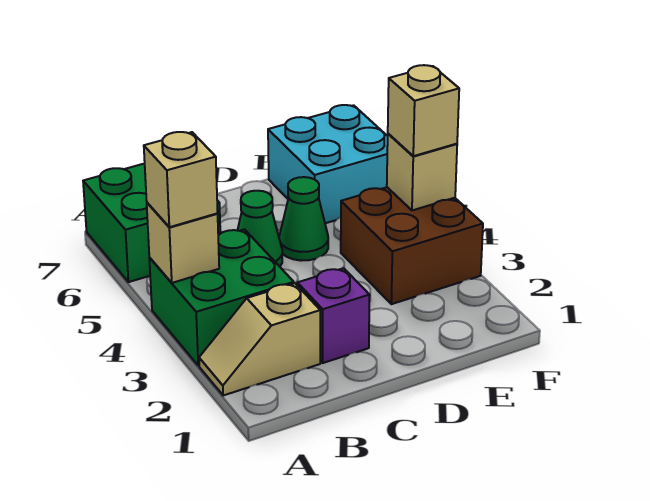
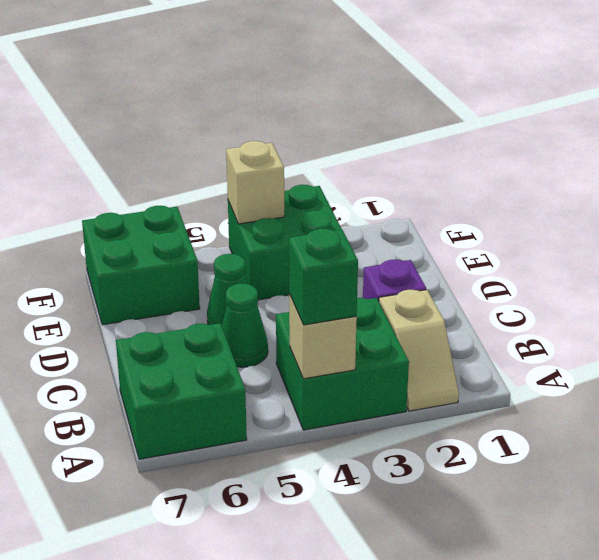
tan brick A4 level 3 -> green brick A4 level 3
brown brick E3:F4 level 1 -> green brick E3:F4 level 1
cyan brick E6:F7 level 1 -> green brick E6:F7 level 1
tan brick F4 level 3 -> none

